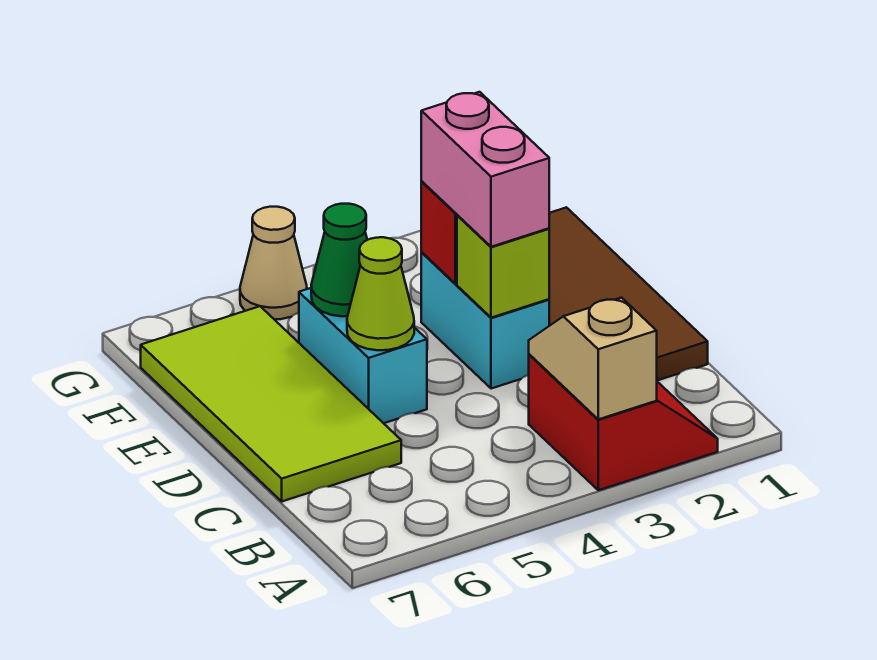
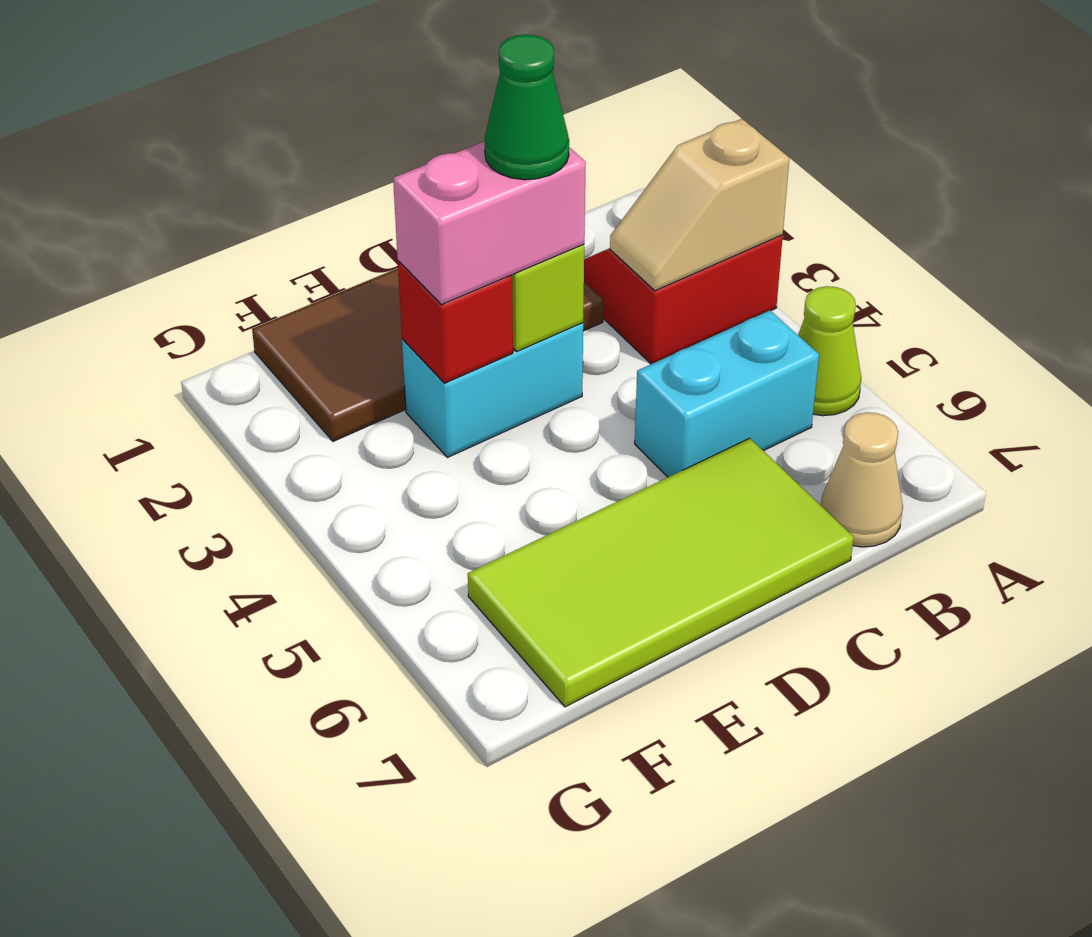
cyan brick D5:E5 level 1 -> cyan brick B5:C5 level 1
lime cone D5 level 2 -> lime cone A5 level 1
green cone E5 level 2 -> green cone D3 level 4
tan cone G5 level 1 -> tan cone B7 level 1

